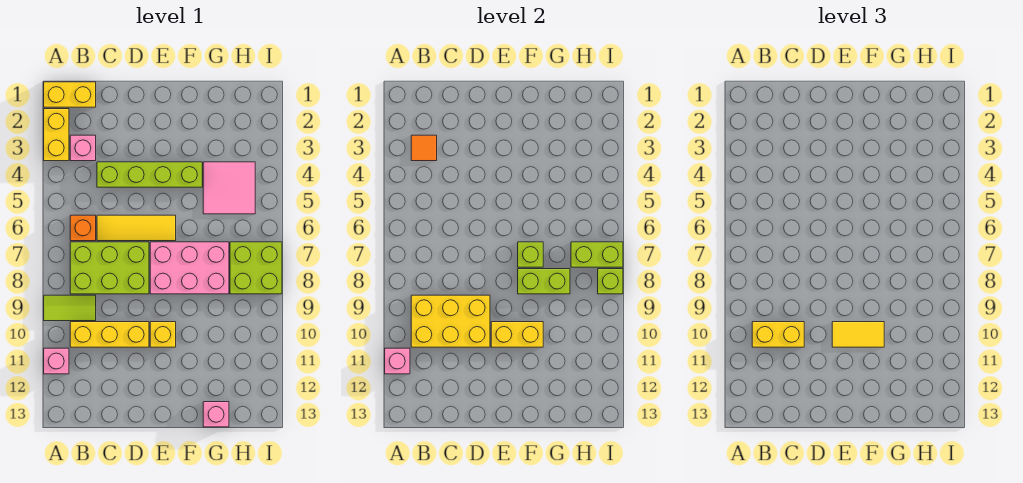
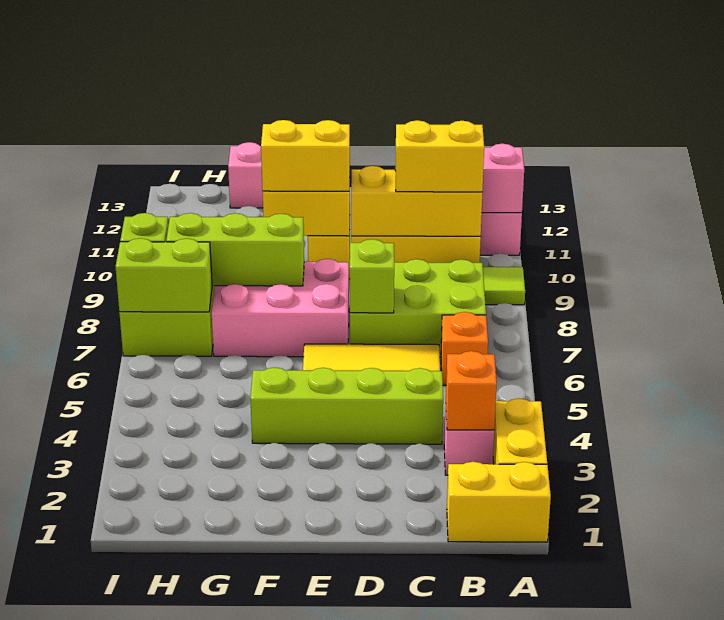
orange tile B3 level 2 -> orange brick B3 level 2
yellow brick B9:D10 level 2 -> yellow brick B10:D10 level 2
yellow tile E10:F10 level 3 -> yellow brick E10:F10 level 3
lime brick F7 level 2 -> lime brick D7 level 2
lime brick F8:G8 level 2 -> lime brick F8:H8 level 2
pink tile G4:H5 level 1 -> none

